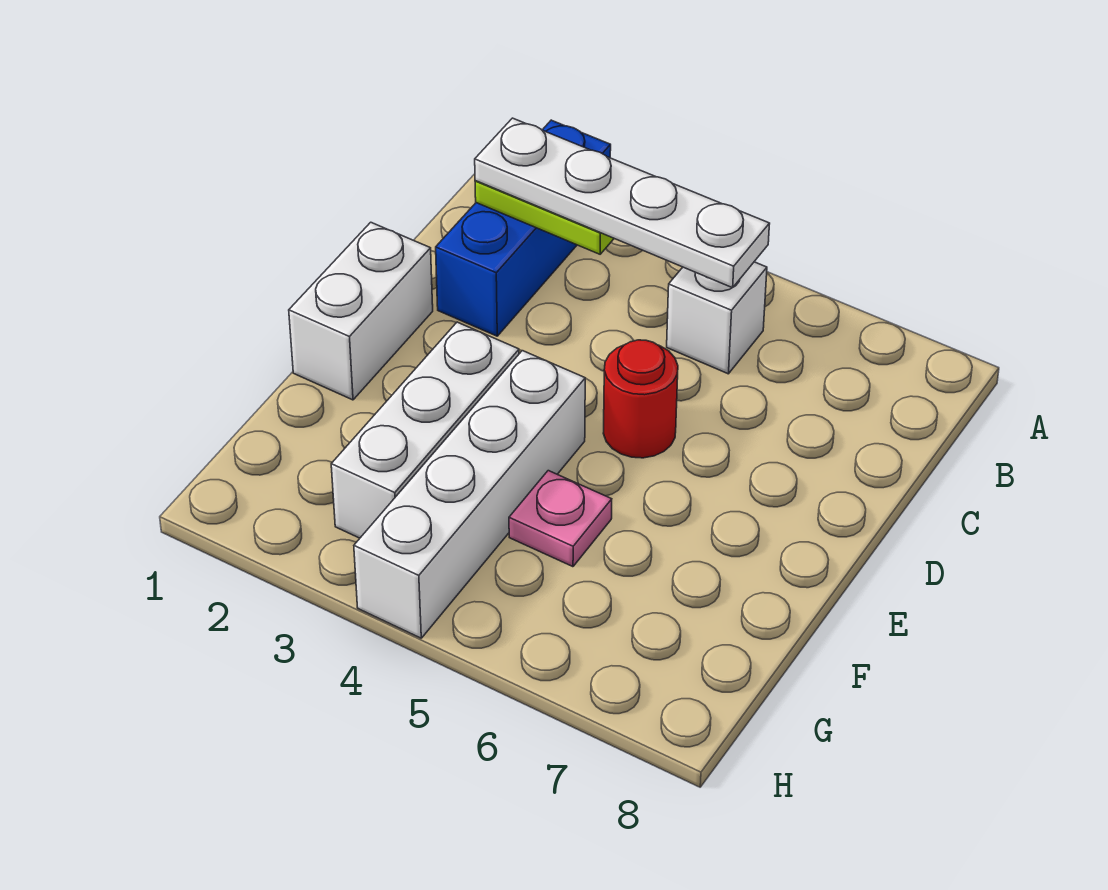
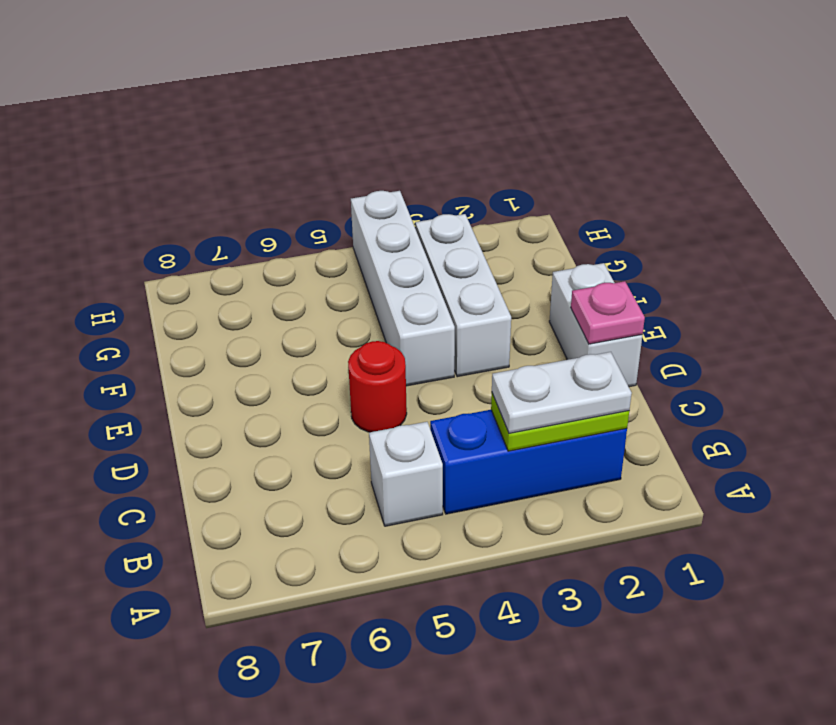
blue brick A2:C2 level 1 -> blue brick B2:B4 level 1
white plate B2:B5 level 3 -> white plate B2:B3 level 3
pink plate F5 level 1 -> pink plate D1 level 2

